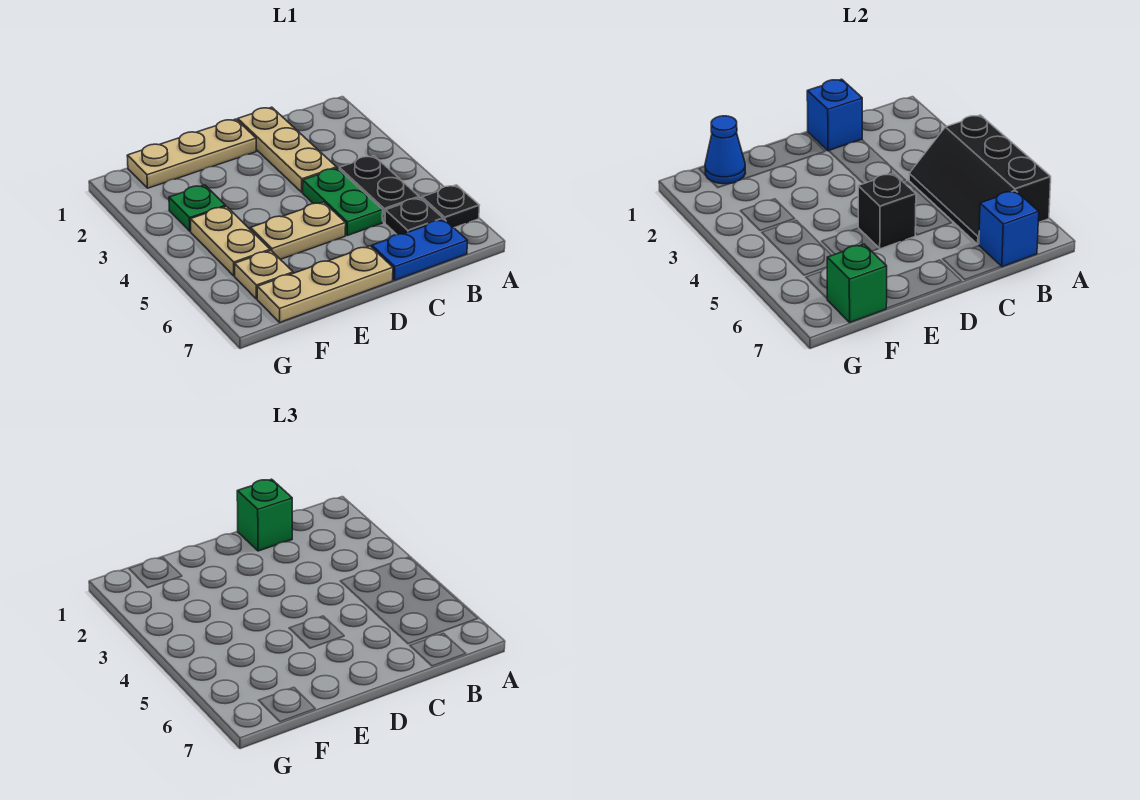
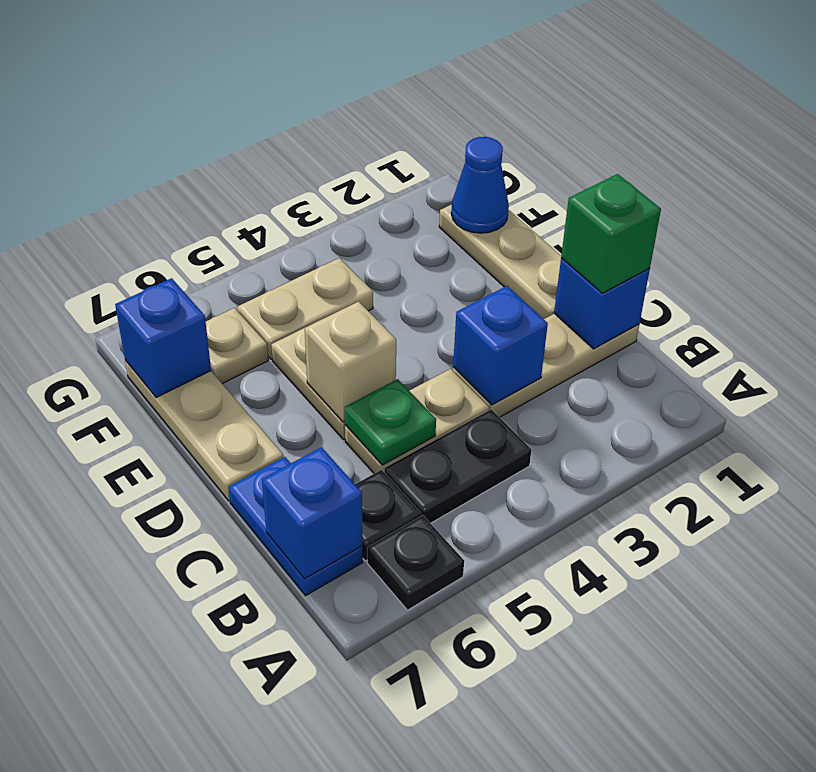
black slope A4:B6 level 2 top A -> none
none -> blue brick C3 level 2
green plate C4:C5 level 1 -> tan plate C4:C5 level 1
black brick D5 level 2 -> tan brick D5 level 2
green plate F3 level 1 -> green plate C5 level 2
green brick F7 level 2 -> blue brick F7 level 2

